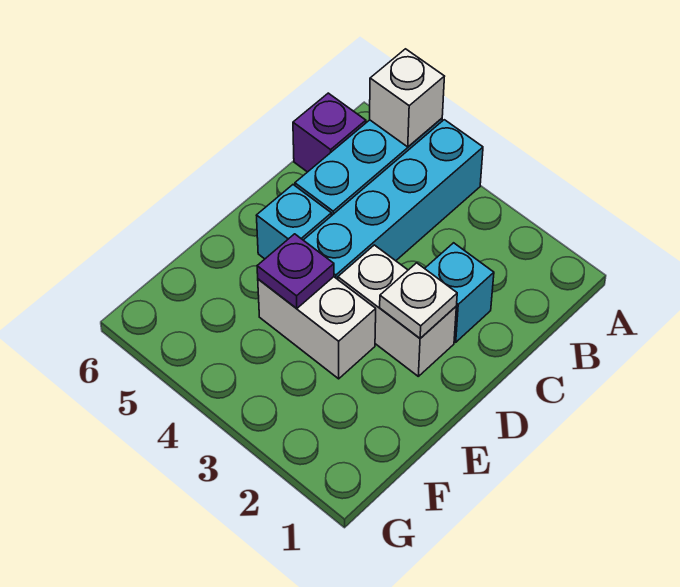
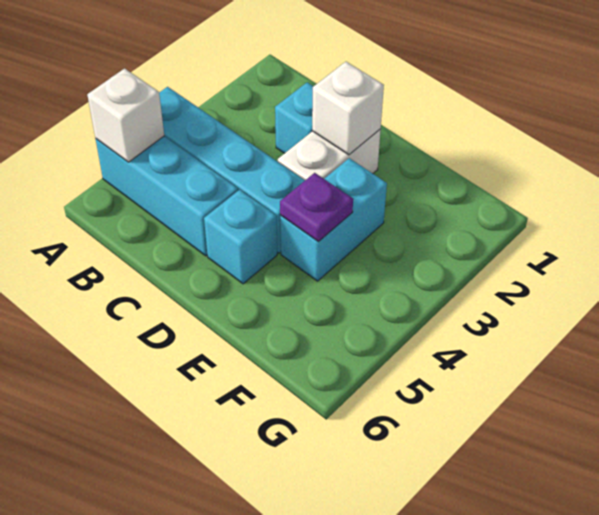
purple brick B6 level 1 -> none
white plate D2 level 2 -> white brick D2 level 2
white brick E3:E4 level 1 -> cyan brick E3:E4 level 1

